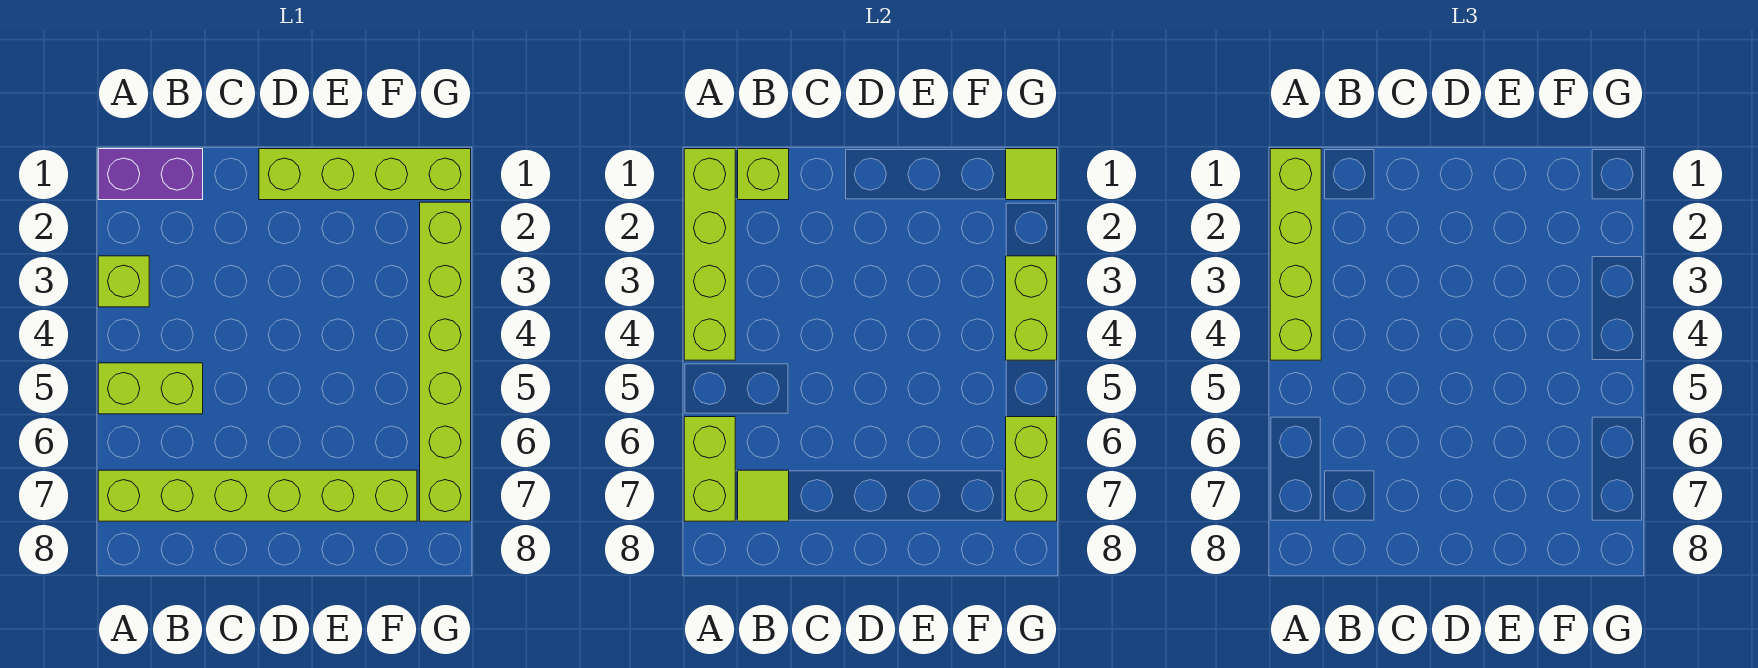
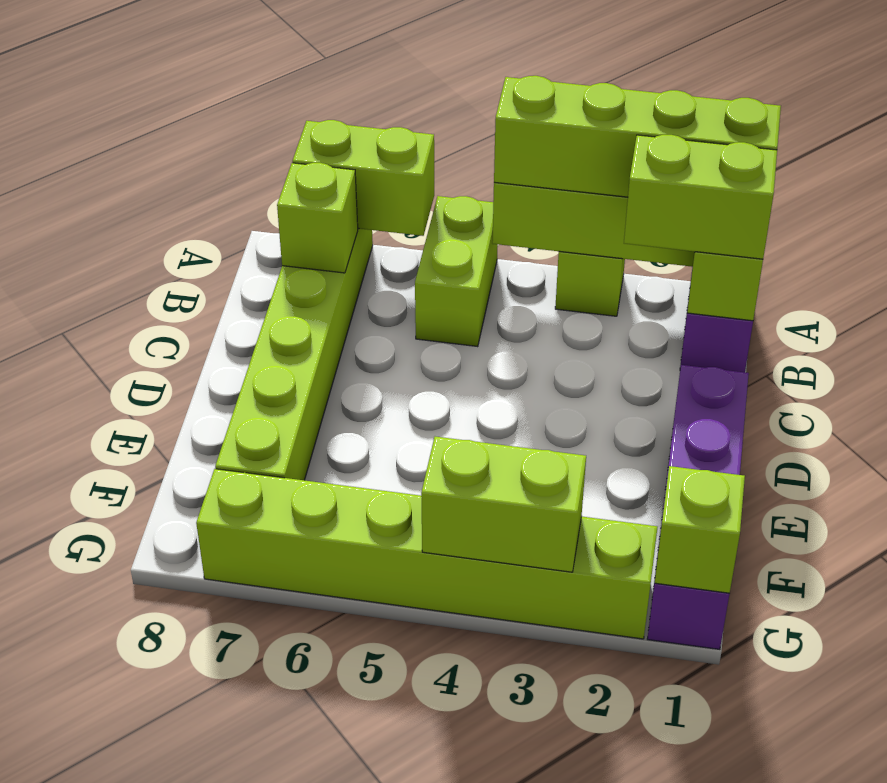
lime tile B7 level 2 -> lime brick B7 level 2
lime brick D1:G1 level 1 -> purple brick D1:G1 level 1
lime tile G1 level 2 -> lime brick G1 level 2
lime brick G6:G7 level 2 -> lime brick B1:B2 level 3

